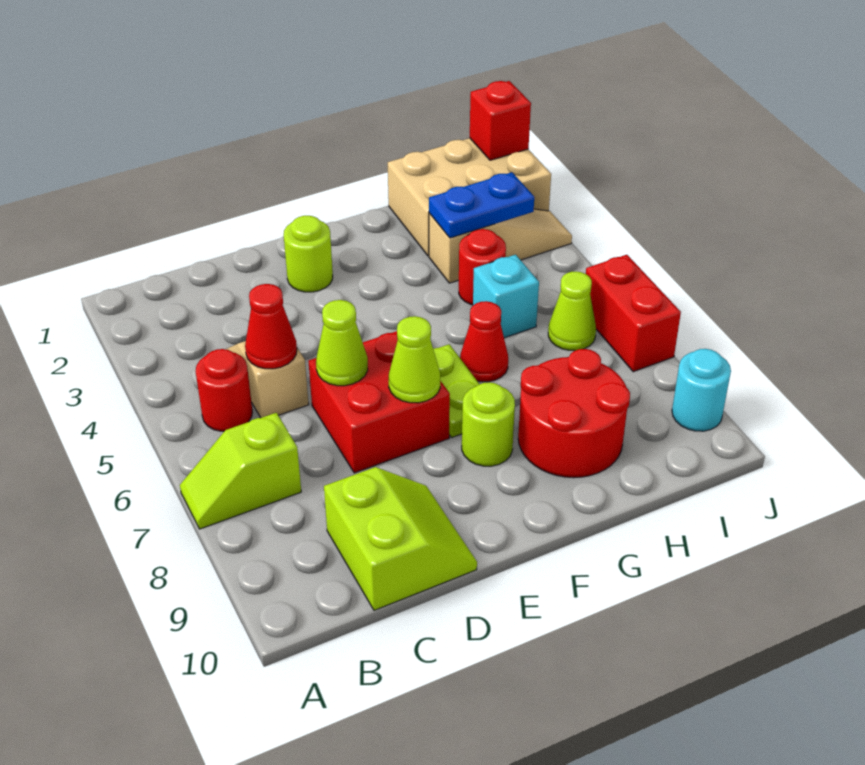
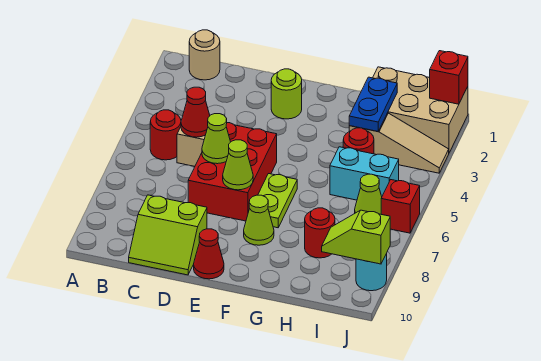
lime slope A7:B7 level 1 top B -> lime slope I9:J9 level 2 top J
none -> tan round brick B1 level 1
lime slope C9:D10 level 1 top C -> lime slope C9:D10 level 1 top 9
red brick D6:E7 level 1 -> red brick D5:E7 level 1
lime round brick F8 level 1 -> lime cone F8 level 1
red cone G6 level 1 -> red cone E10 level 1
red round brick G8:H9 level 1 -> red round brick H8 level 1
blue plate H3:I3 level 2 -> blue plate H2:H3 level 2
cyan brick H5 level 1 -> cyan brick H5:I5 level 1
red brick J6:J7 level 1 -> red brick J6 level 1

